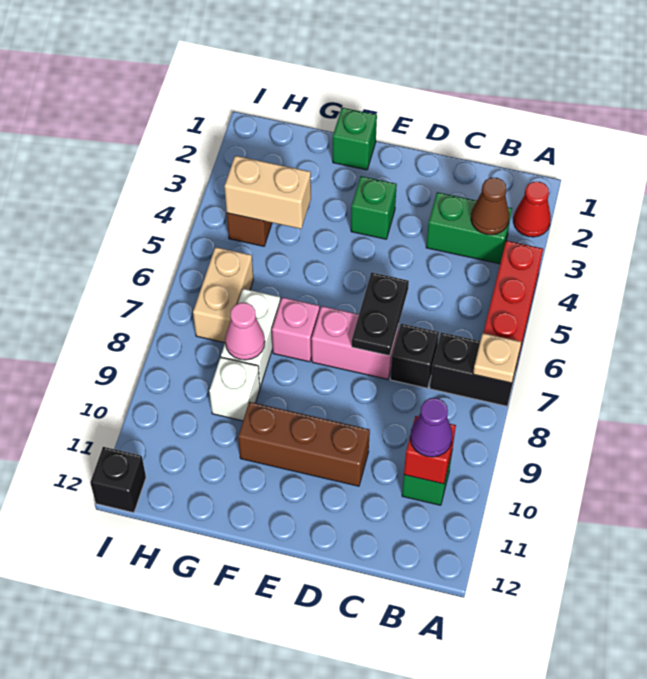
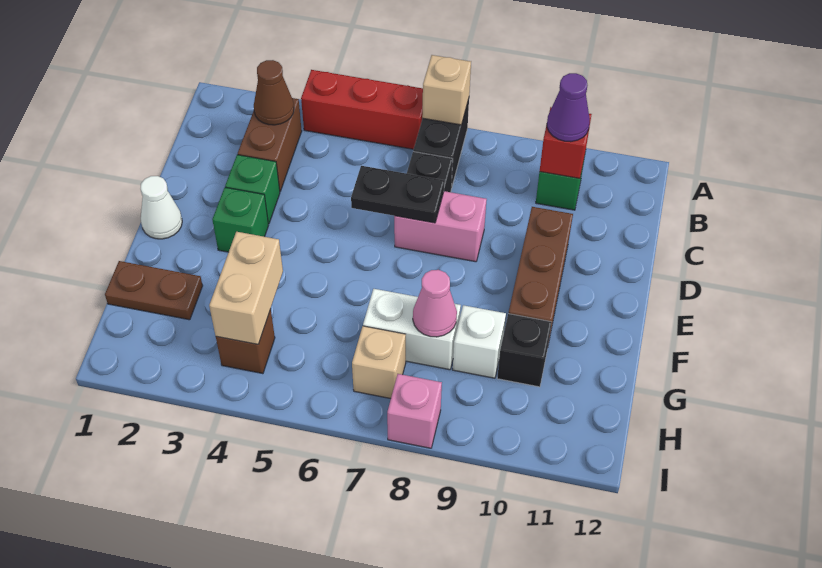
red cone A2 level 1 -> none
tan plate A7 level 2 -> tan brick A7 level 2
green brick B3:C3 level 1 -> brown brick B3:C3 level 1
pink brick D7:E7 level 1 -> pink brick D7:D8 level 1
none -> white cone E1 level 1
green brick F1 level 1 -> green brick D3 level 1
pink brick F7 level 1 -> pink brick I8 level 1
none -> brown plate G1:G2 level 1
tan brick H6:H7 level 1 -> tan brick H7 level 1
black brick I12 level 1 -> black brick G10 level 1

